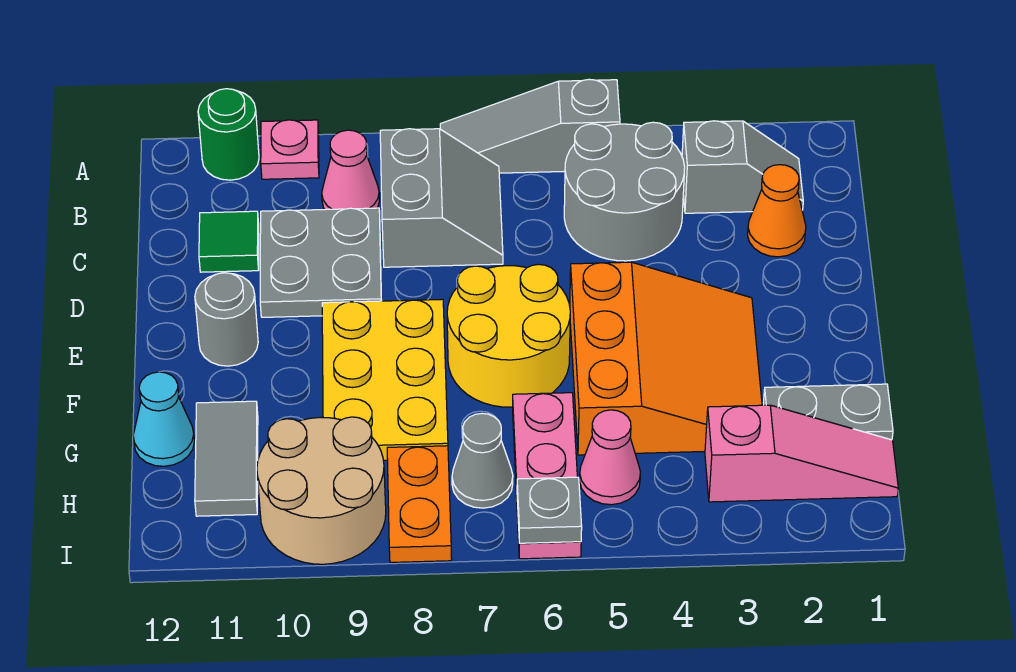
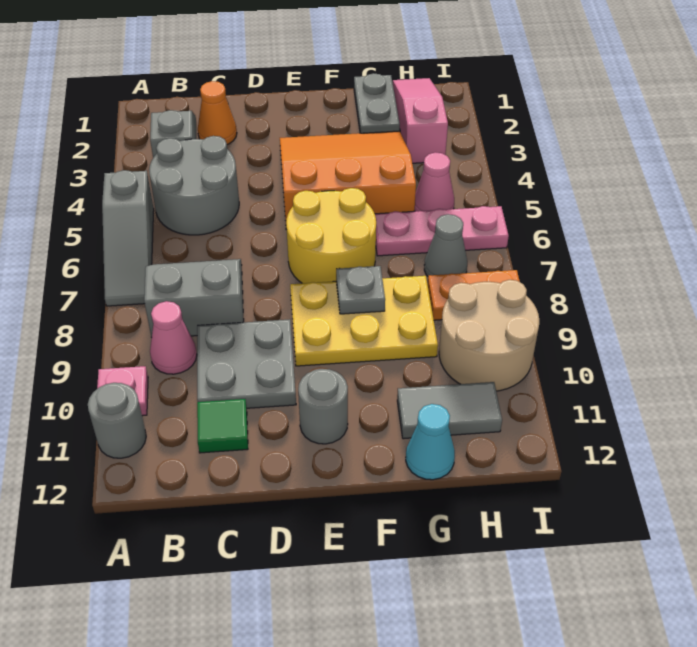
green round brick A11 level 1 -> grey round brick A11 level 1
grey plate I6 level 2 -> grey plate F8 level 2

